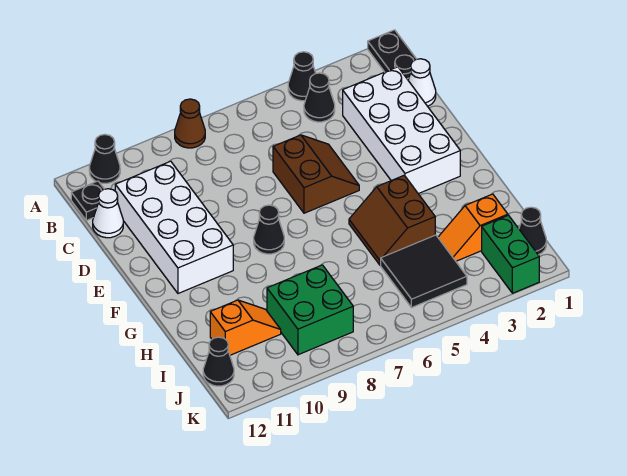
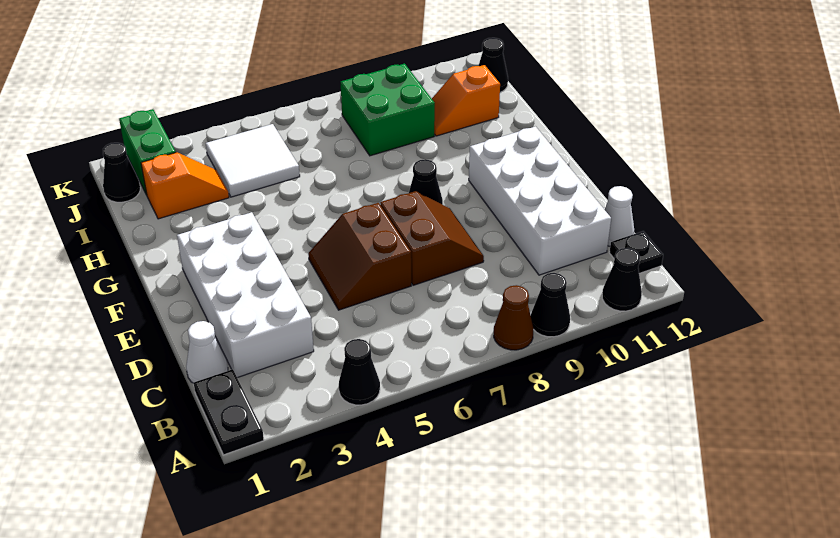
black cone B4 level 1 -> black cone A9 level 1
brown slope G4:H5 level 1 top 4 -> brown slope D7:E8 level 1 top 7
black tile I4:J5 level 1 -> white tile I4:J5 level 1

